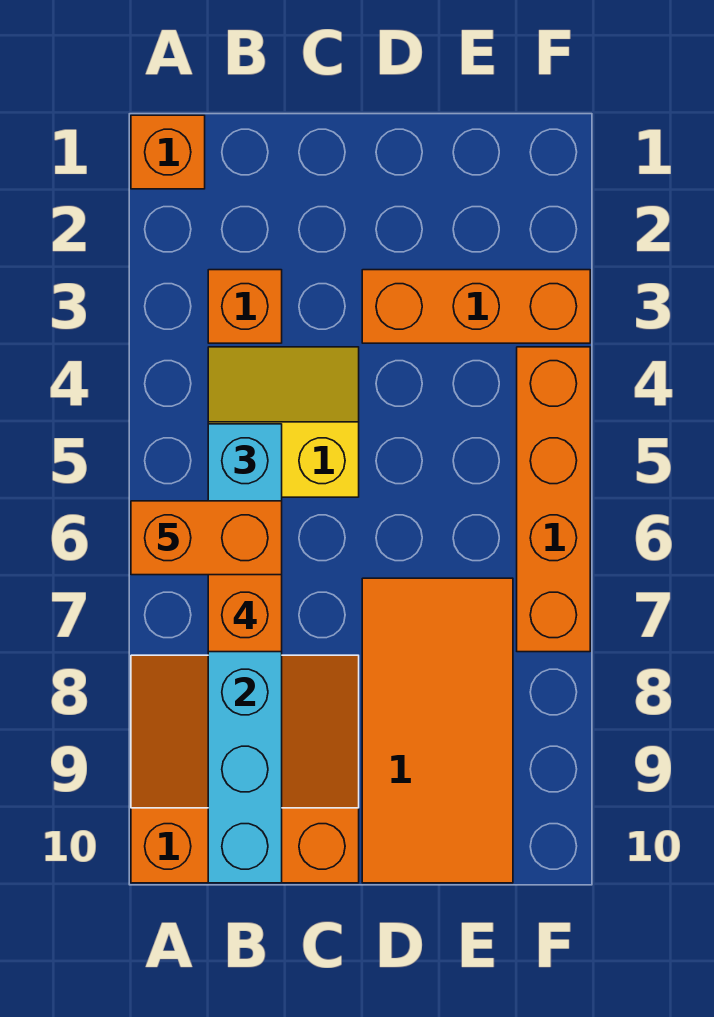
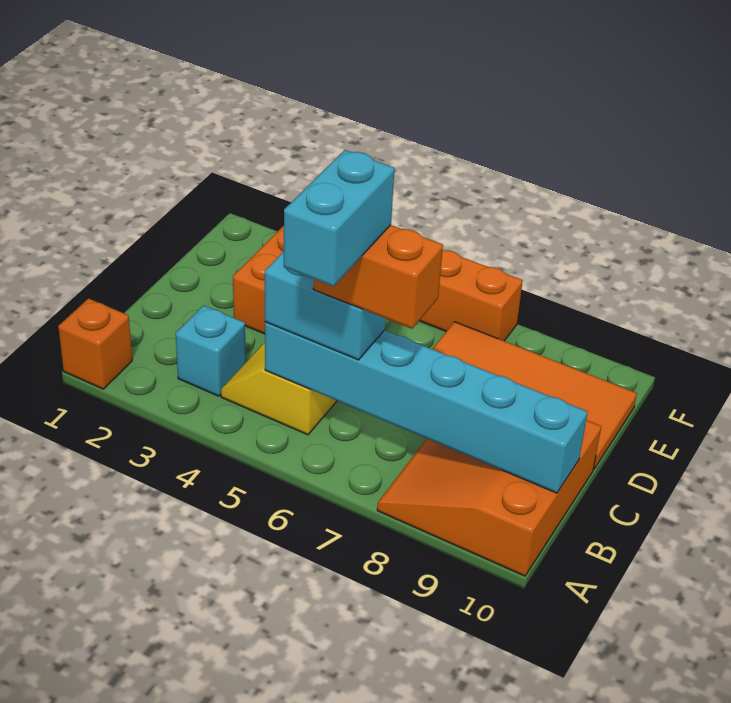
orange brick A6:B6 level 5 -> cyan brick A6:B6 level 5
orange brick B3 level 1 -> cyan brick B3 level 1

